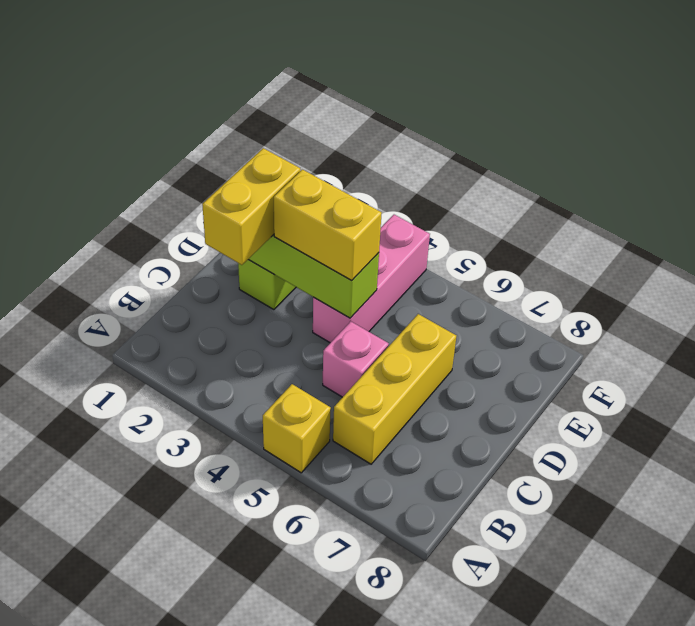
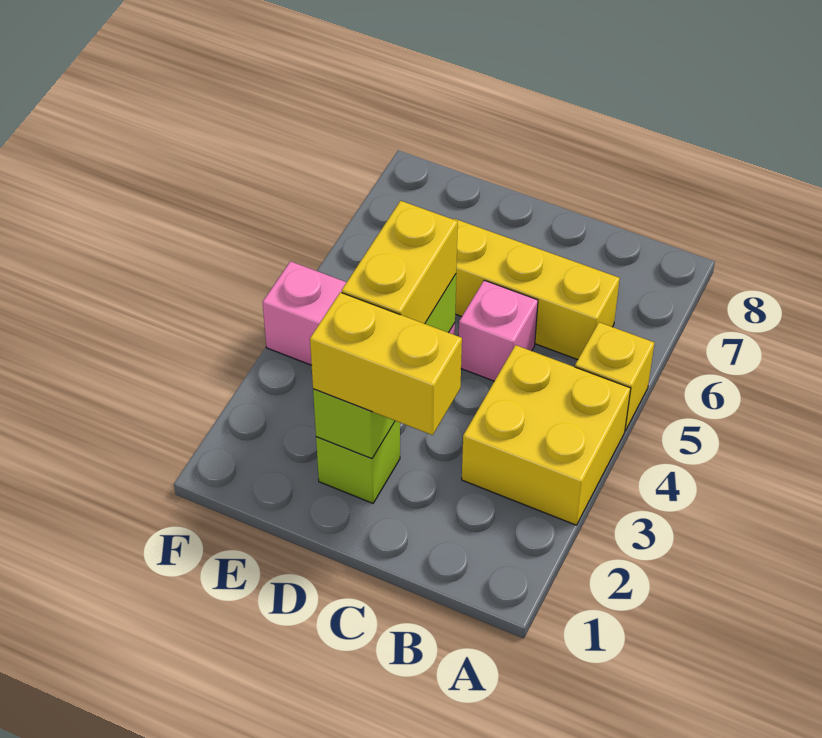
none -> yellow brick A3:B4 level 1

